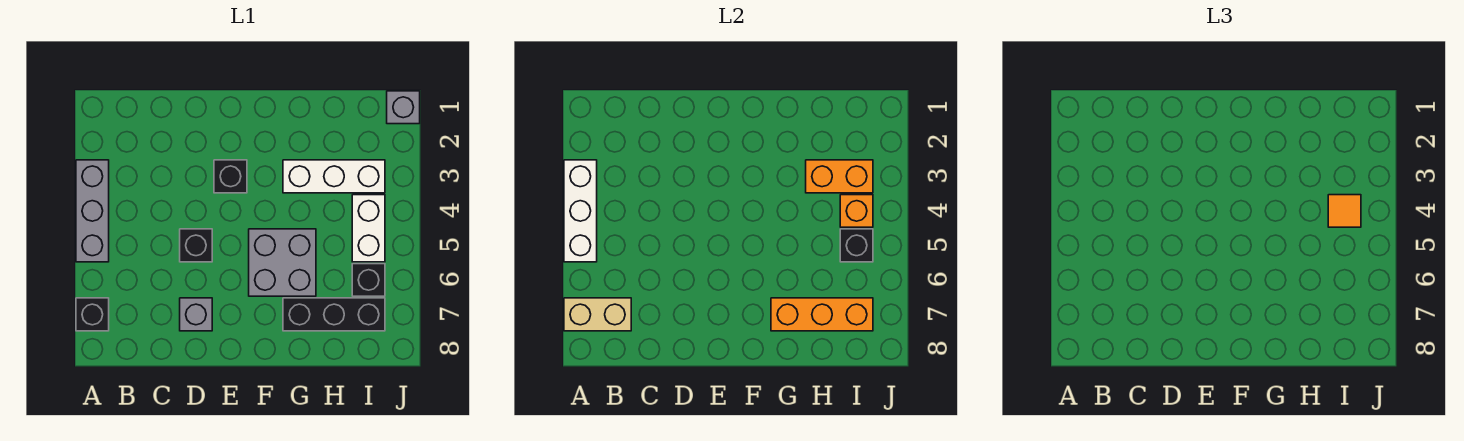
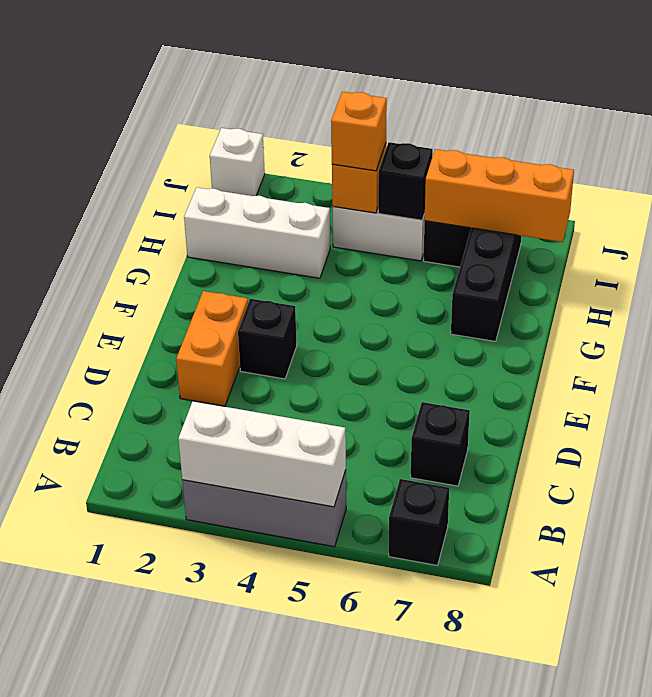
tan brick A7:B7 level 2 -> none
black brick D5 level 1 -> black brick C7 level 1
grey brick D7 level 1 -> none
grey brick F5:G6 level 1 -> none
white brick G3:I3 level 1 -> white brick H1:H3 level 1
orange brick G7:I7 level 2 -> orange brick I6:I8 level 2
orange brick H3:I3 level 2 -> orange brick D2:E2 level 1
orange tile I4 level 3 -> orange brick I4 level 3
grey brick J1 level 1 -> white brick J1 level 1

